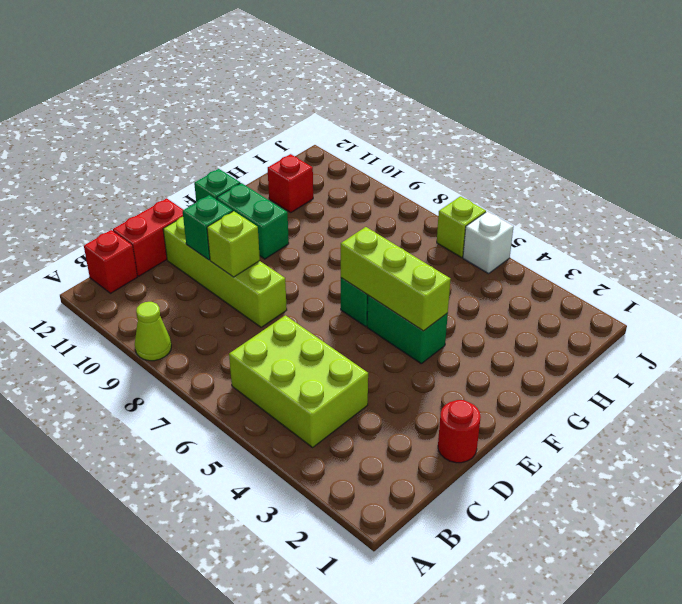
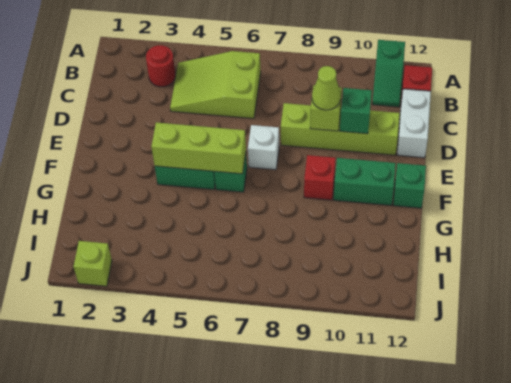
lime cone A9 level 1 -> lime cone D9 level 3
none -> green slope A11:B11 level 1 top A
lime brick B4:C6 level 1 -> lime slope B4:C6 level 1 top 6
red brick C12:D12 level 1 -> white brick C12:D12 level 1
red round brick D1 level 1 -> red round brick B3 level 1
red brick H11 level 1 -> red brick F9 level 1
white brick J5 level 1 -> white brick E7 level 1
lime brick J6 level 1 -> lime brick J2 level 1

